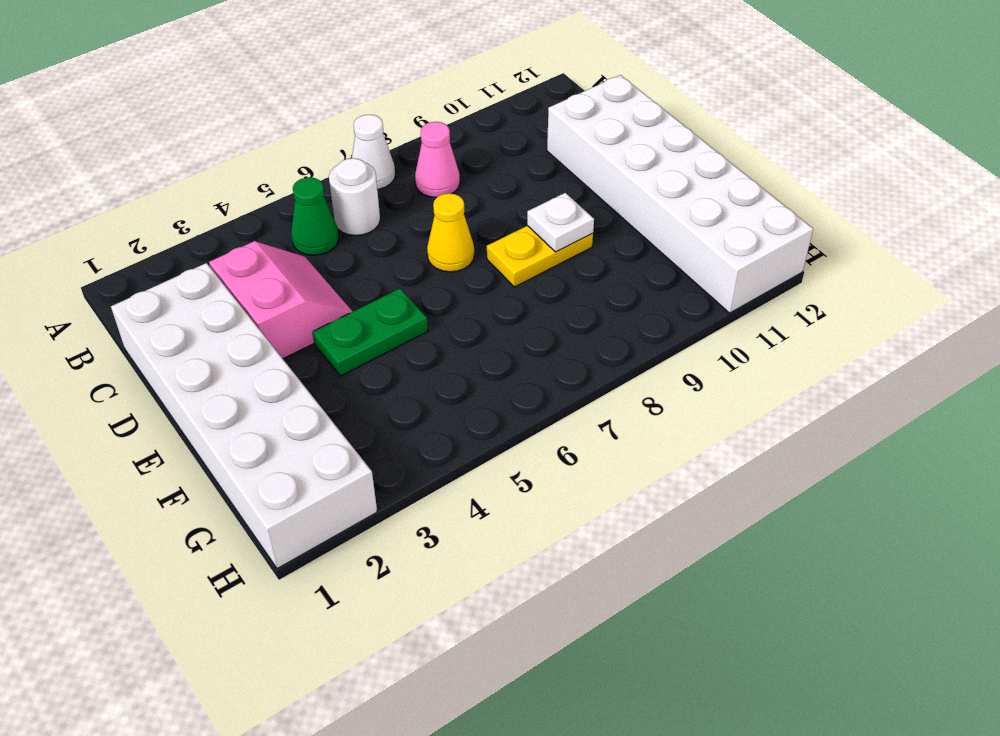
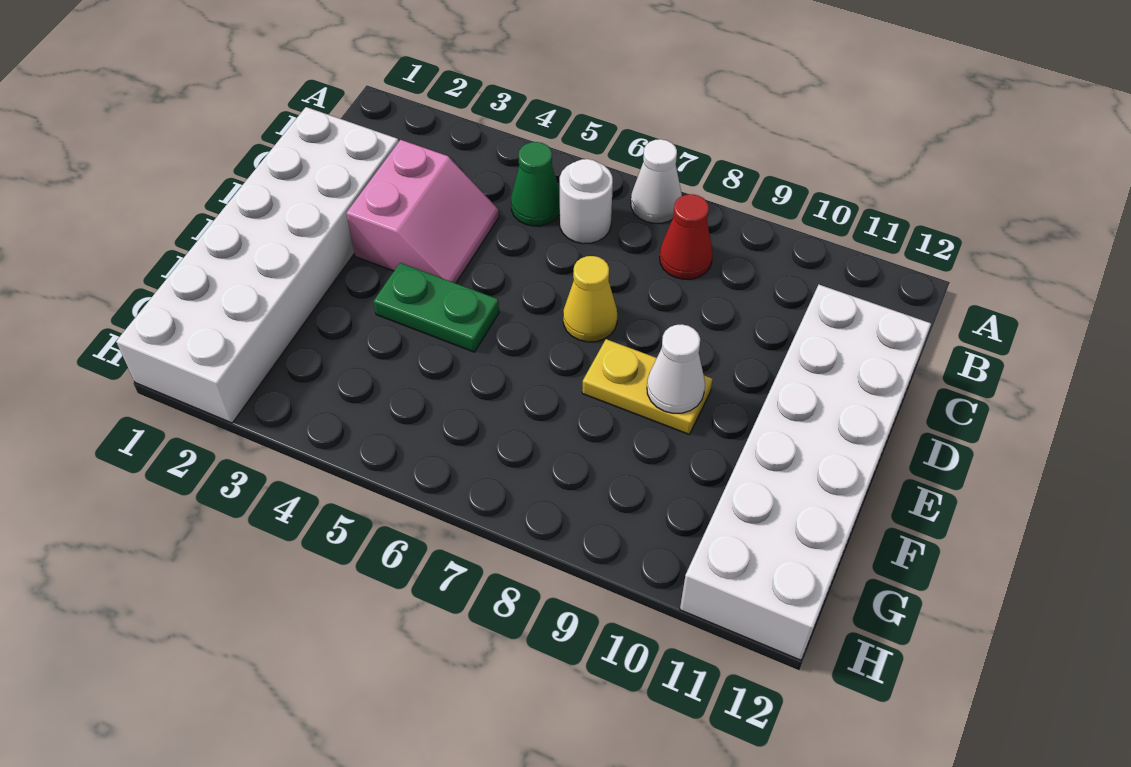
pink cone B8 level 1 -> red cone B8 level 1
white plate E9 level 2 -> white cone E9 level 2

